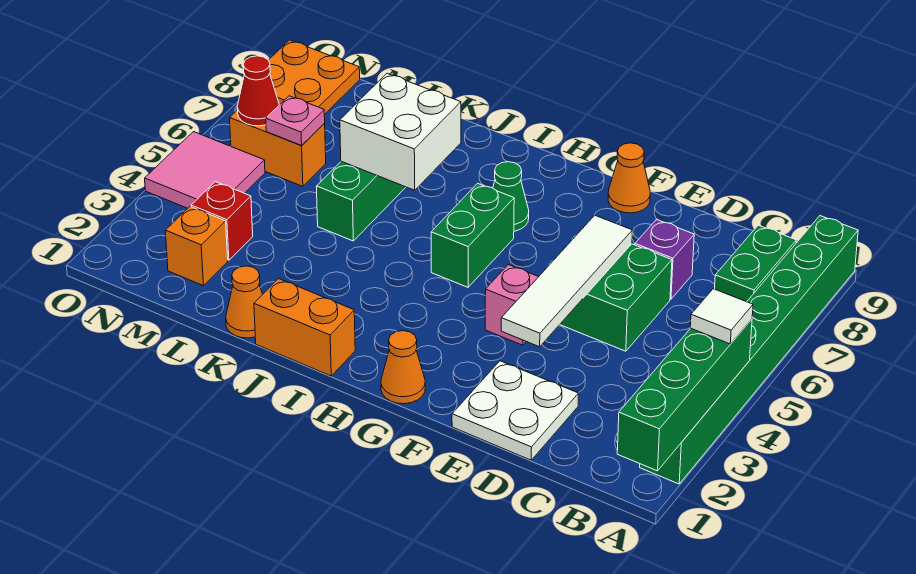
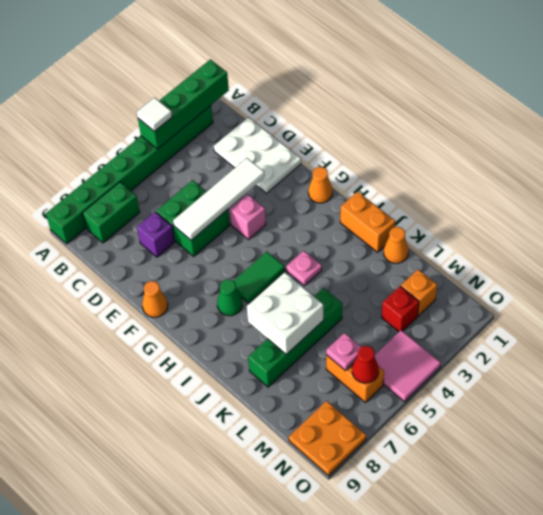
white plate D1:E2 level 1 -> white plate C1:E2 level 1
green brick H5:H6 level 1 -> green tile H5:H6 level 1
none -> pink plate I4 level 1

